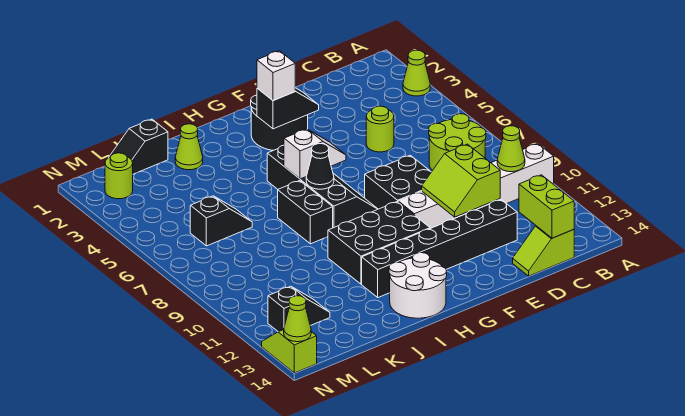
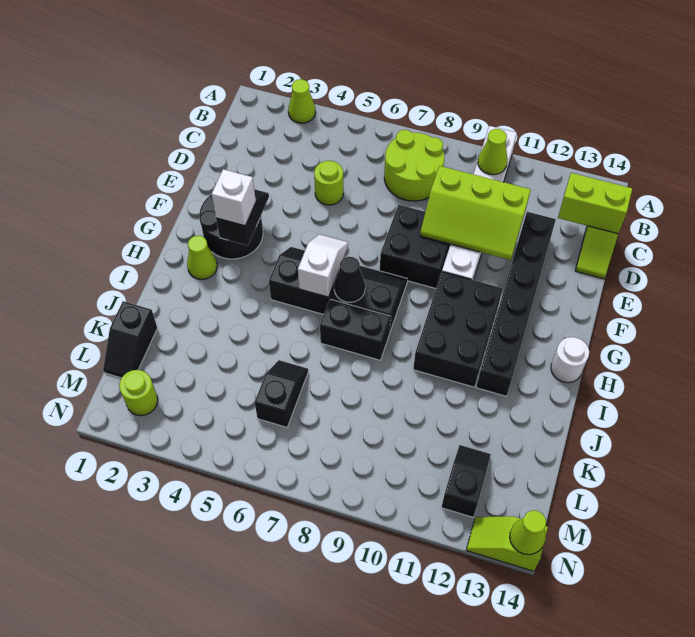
lime slope D10:E11 level 2 top D -> lime slope D9:E11 level 2 top D
white round brick H13:I14 level 1 -> white round brick H14 level 1
lime cone J2 level 1 -> lime cone H2 level 1

